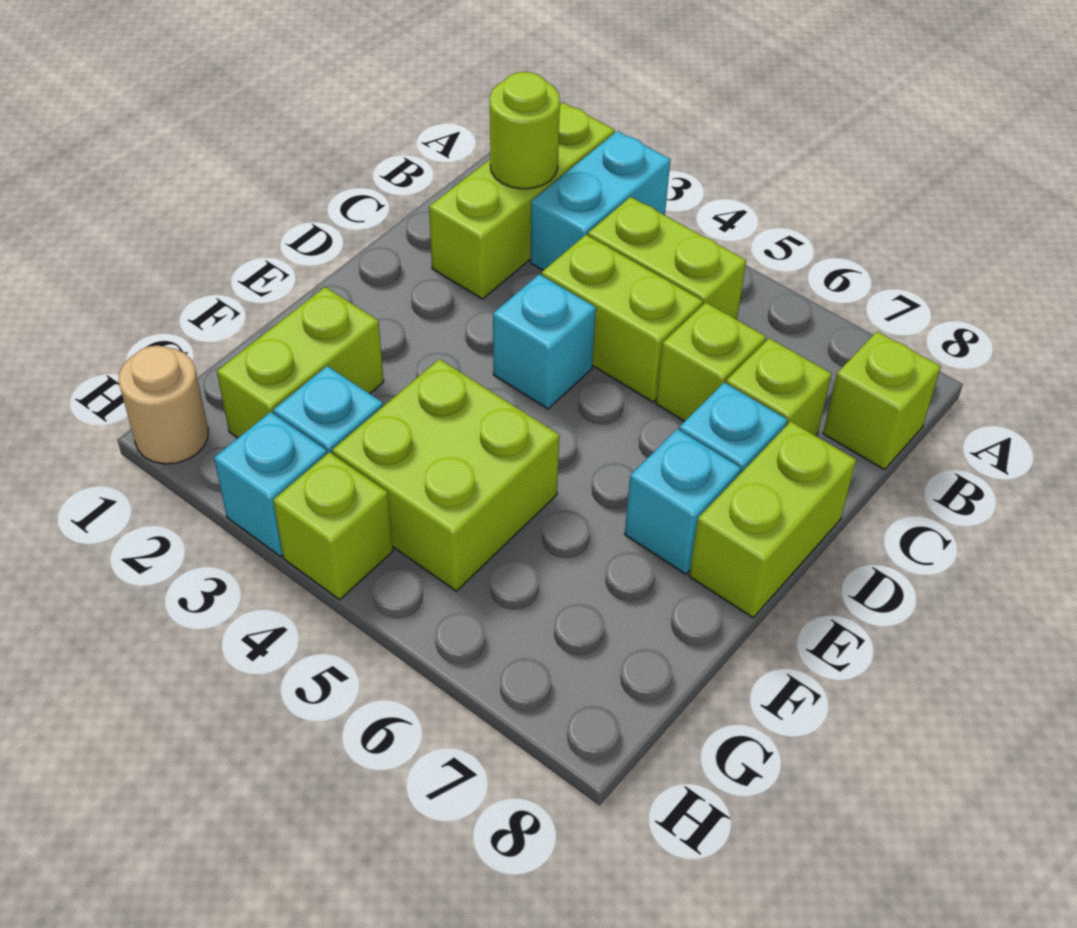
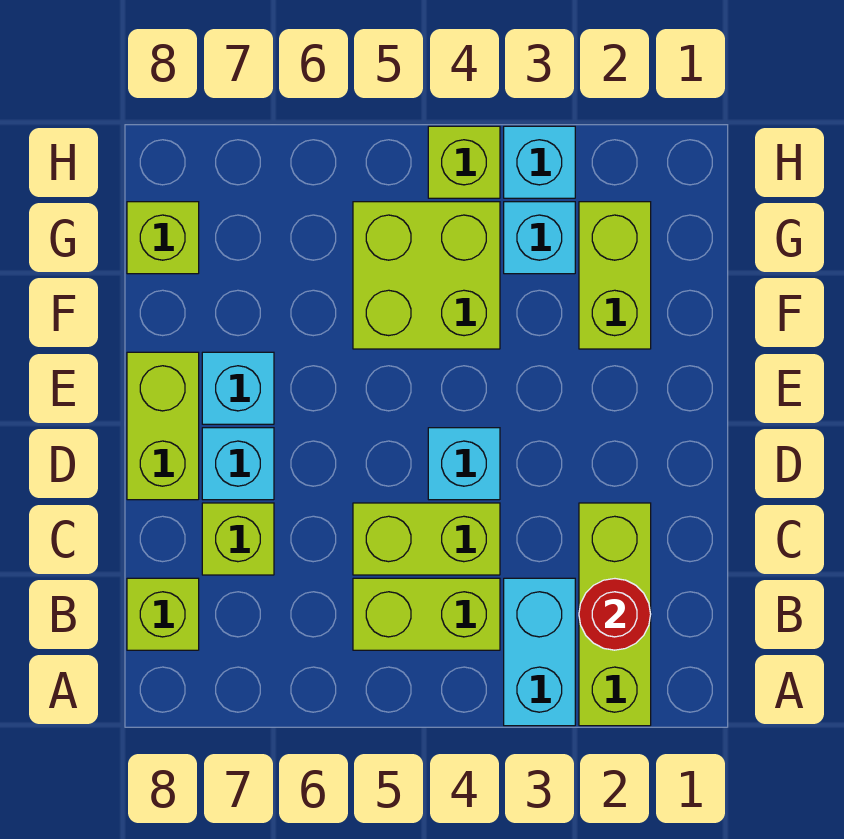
lime round brick B2 level 2 -> red round brick B2 level 2
lime brick C6 level 1 -> lime brick G8 level 1
tan round brick H1 level 1 -> none

